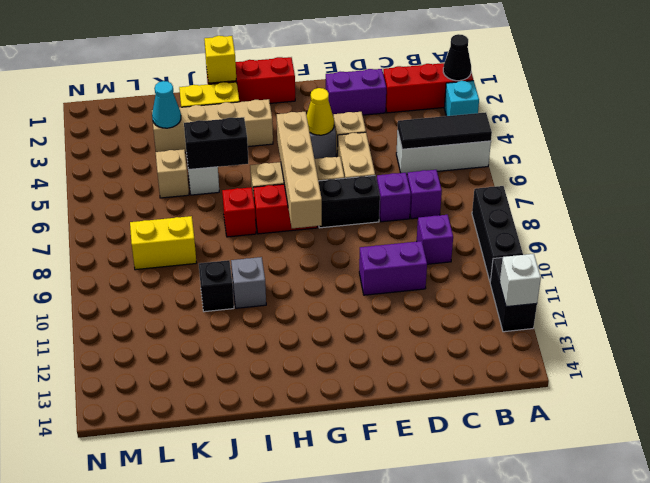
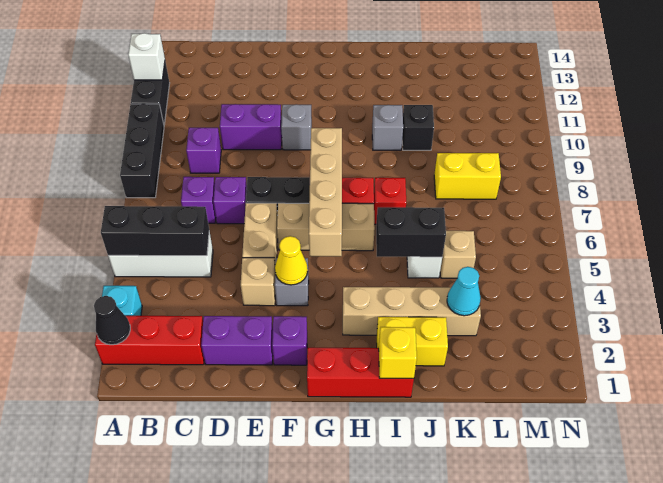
black tile A5:C5 level 2 -> black brick A5:C5 level 2
none -> purple brick F2 level 1
none -> grey brick F10 level 1

